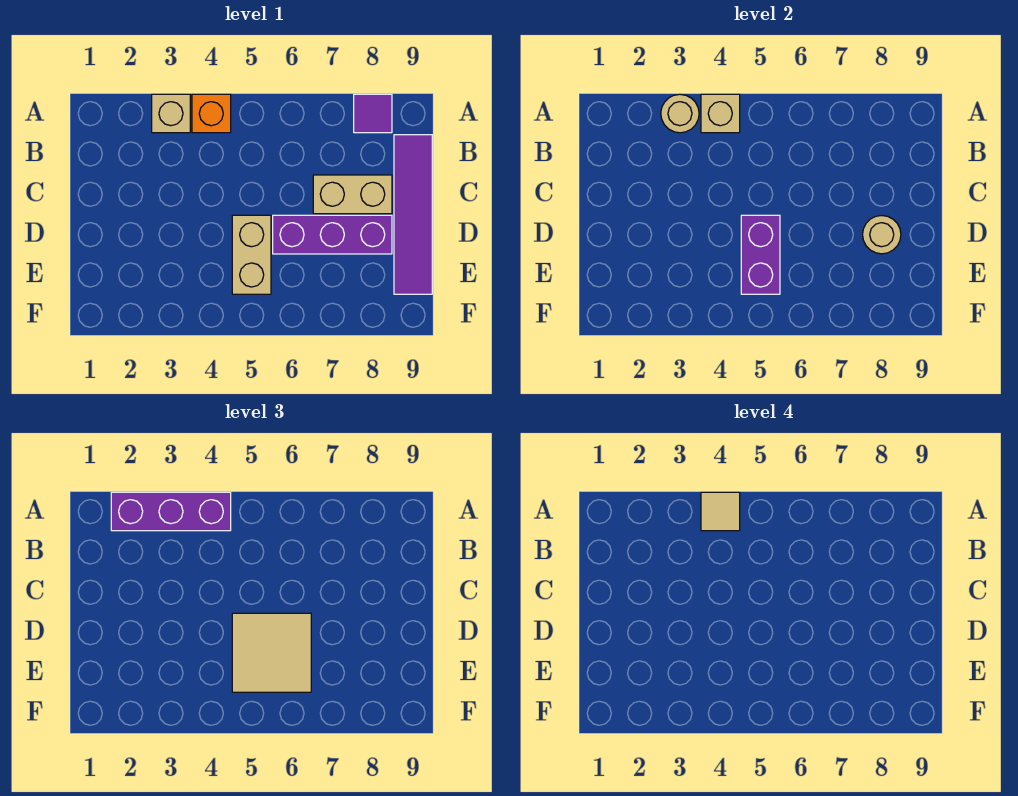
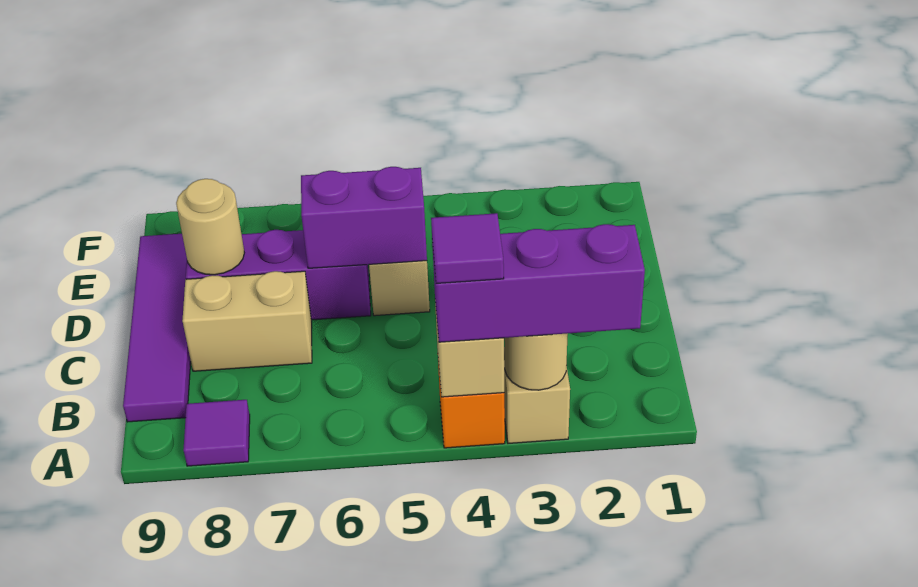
tan tile A4 level 4 -> purple tile A4 level 4
purple brick D5:E5 level 2 -> purple brick D5:D6 level 2
tan tile D5:E6 level 3 -> none

